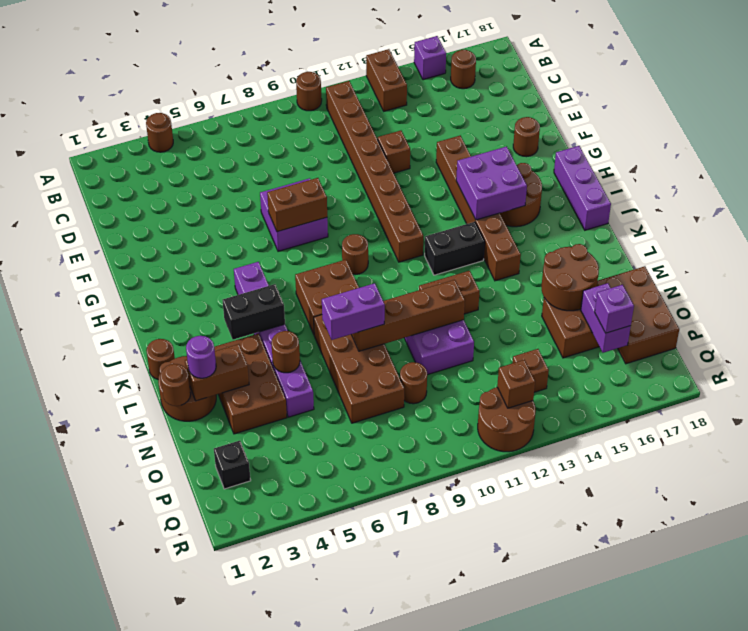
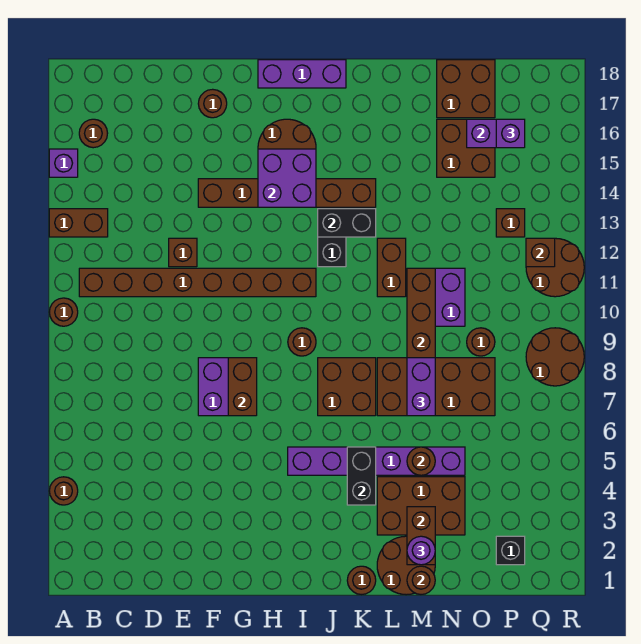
none -> black brick J13:K13 level 2
brown round brick M15:N16 level 2 -> brown round brick Q8:R9 level 1
brown brick N17:P18 level 1 -> brown brick N17:O18 level 1

